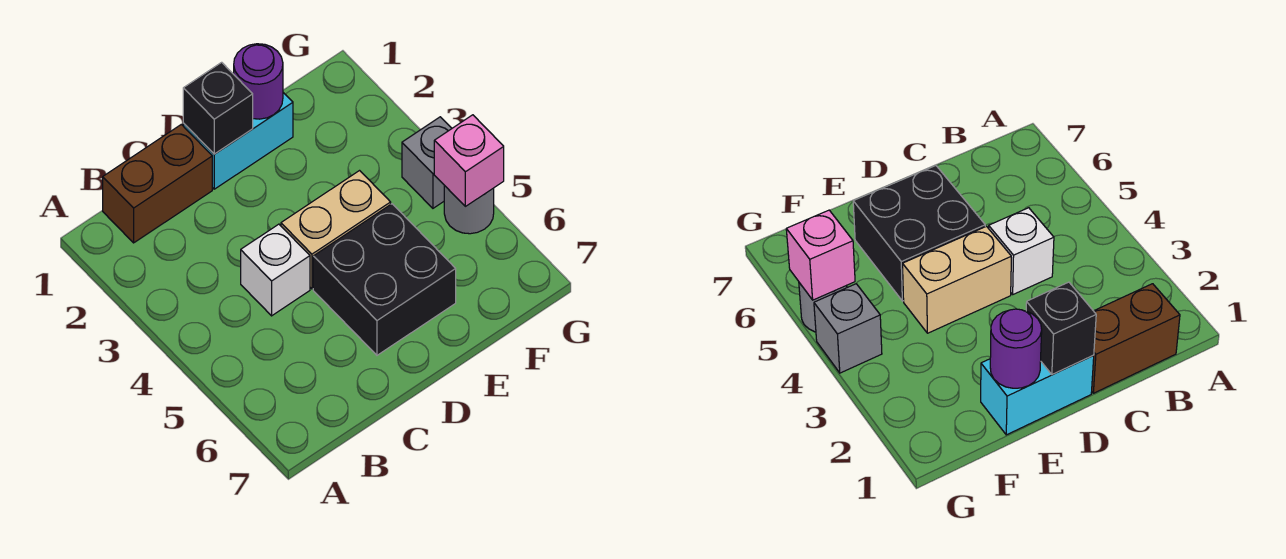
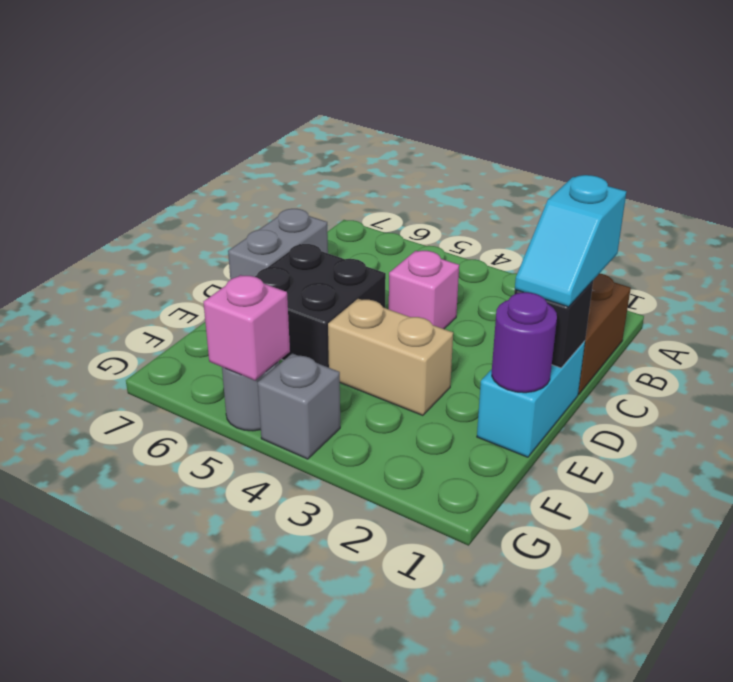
none -> cyan slope C1:D1 level 3 top C
white brick C4 level 1 -> pink brick C4 level 1
none -> grey brick C7:D7 level 1
tan brick D4:E4 level 1 -> tan brick E3:E4 level 1

